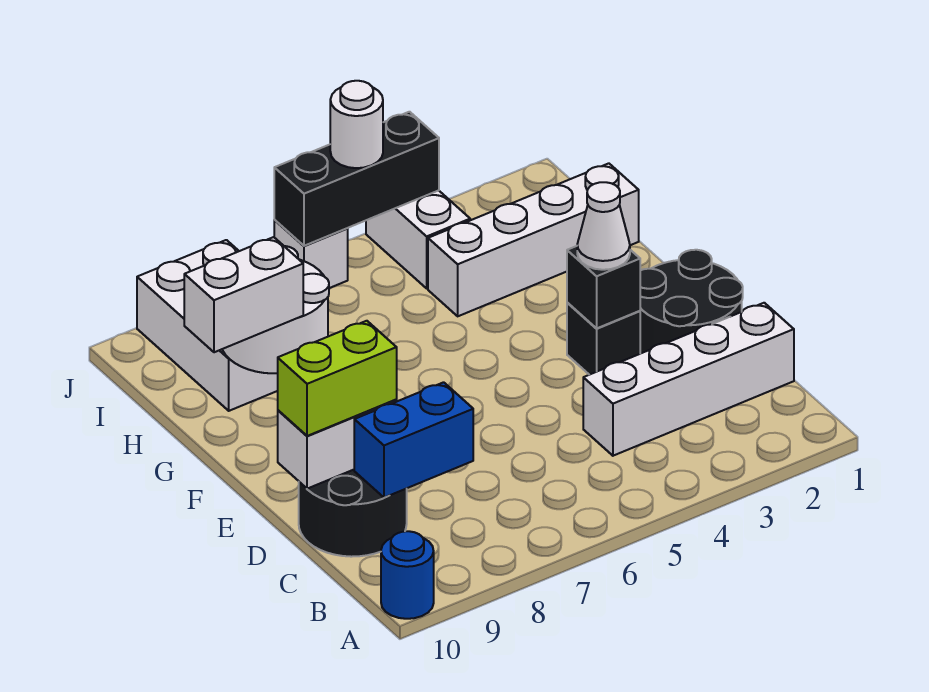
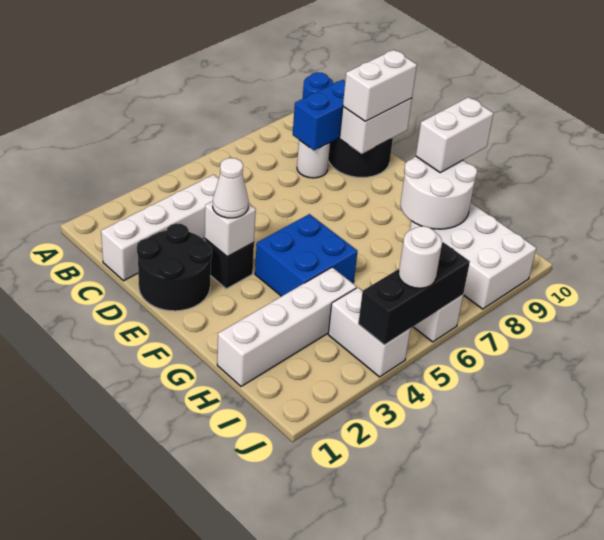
none -> white round brick C8 level 1
lime brick D9:D10 level 3 -> white brick D9:D10 level 3
black brick E3 level 2 -> white brick E3 level 2
none -> blue brick F4:G5 level 1

